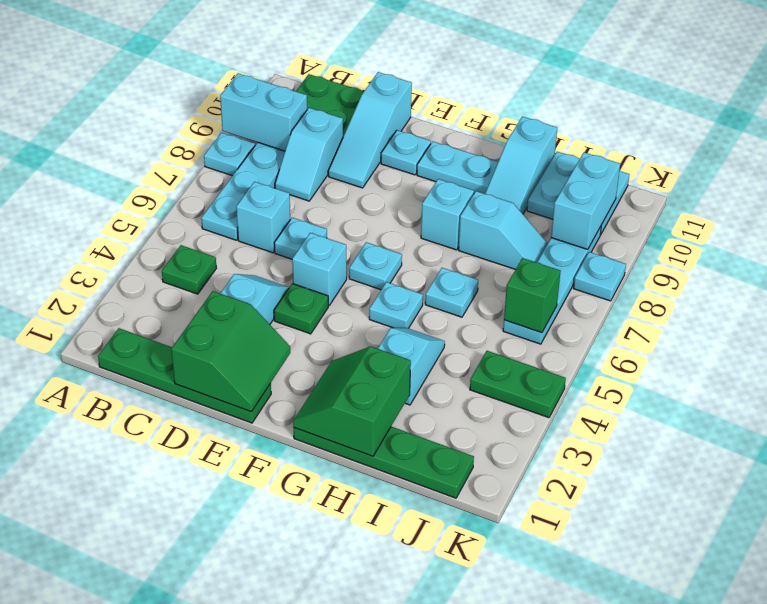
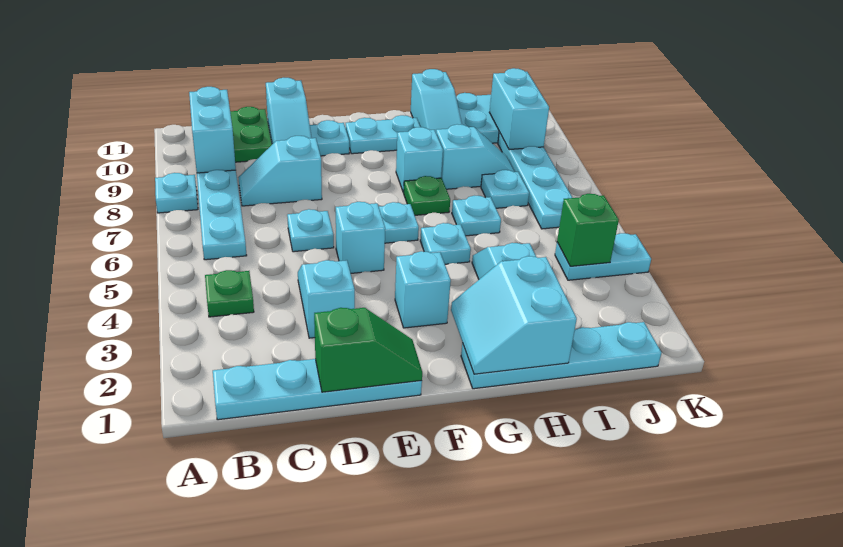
cyan brick A9:B9 level 2 -> cyan brick B9:B10 level 2
green plate B1:E1 level 1 -> cyan plate B1:E1 level 1
cyan brick C6 level 1 -> cyan brick F3 level 1
cyan slope C8:C9 level 1 top 9 -> cyan slope C8:D8 level 1 top D
green slope D1:E2 level 2 top D -> green slope D1:E1 level 2 top D
green plate E4 level 1 -> green plate G7 level 1
green plate G1:J1 level 1 -> cyan plate G1:J1 level 1
green slope G1:H2 level 2 top H -> cyan slope G1:H2 level 2 top H
green plate J4:K4 level 1 -> cyan plate J4:K4 level 1
green brick J6 level 2 -> green brick J4 level 2
cyan plate K8 level 1 -> cyan plate I7 level 1

